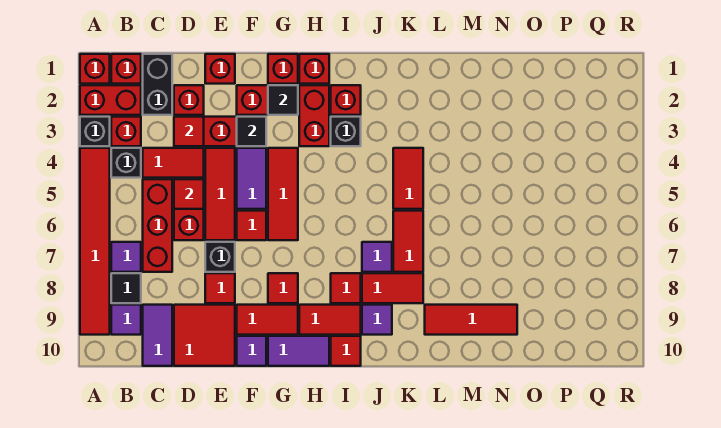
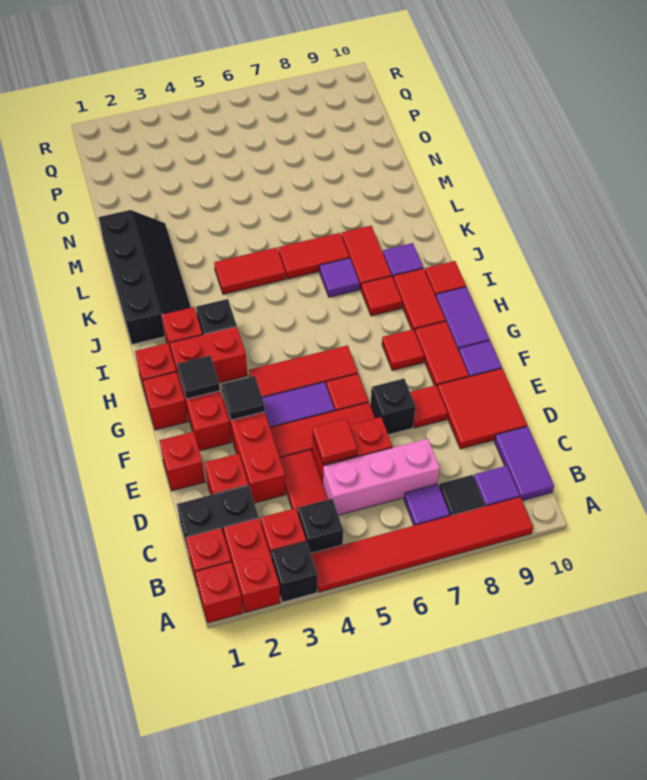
red brick C5:C7 level 1 -> pink brick C5:C7 level 1
purple tile C9:C10 level 1 -> purple tile B10:C10 level 1
red tile D3 level 2 -> none
none -> black slope J1:M2 level 1 top 1
red tile L9:N9 level 1 -> none

